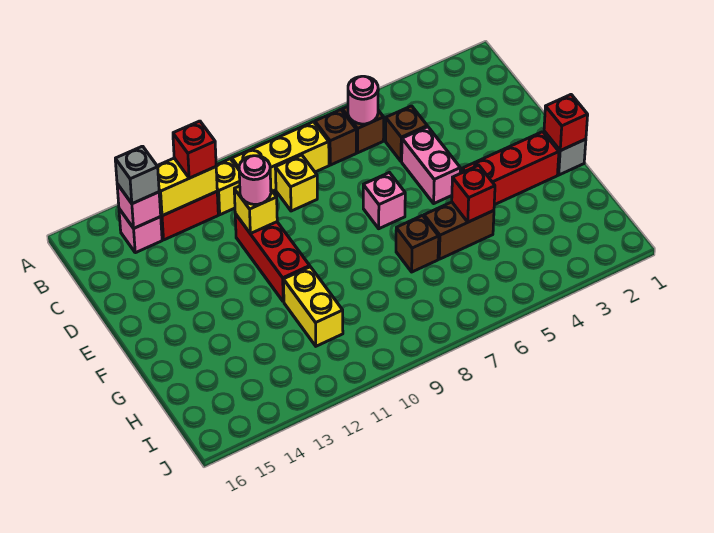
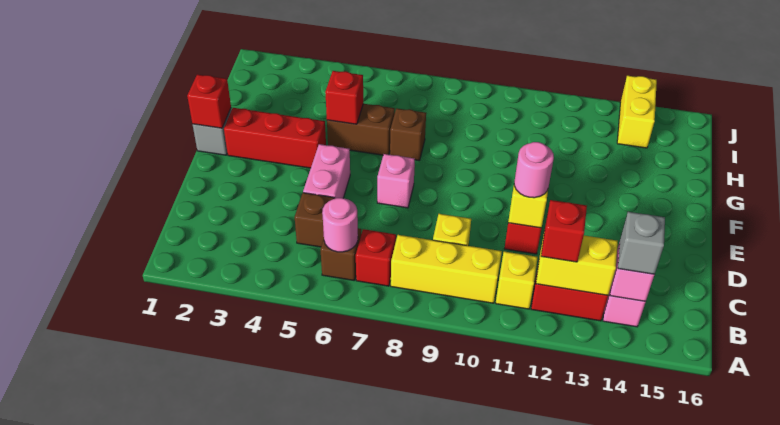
brown brick B7 level 1 -> red brick B7 level 1
yellow brick G11:H11 level 1 -> yellow brick I14:J14 level 1

